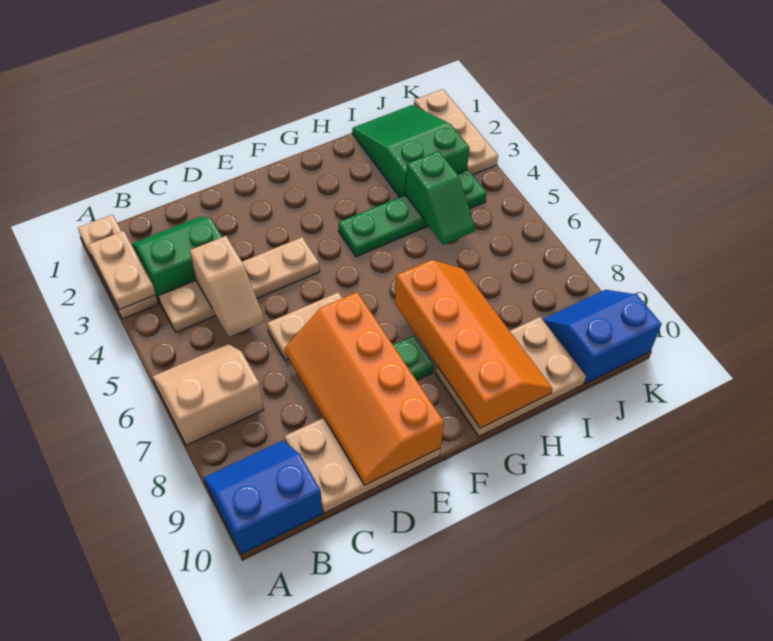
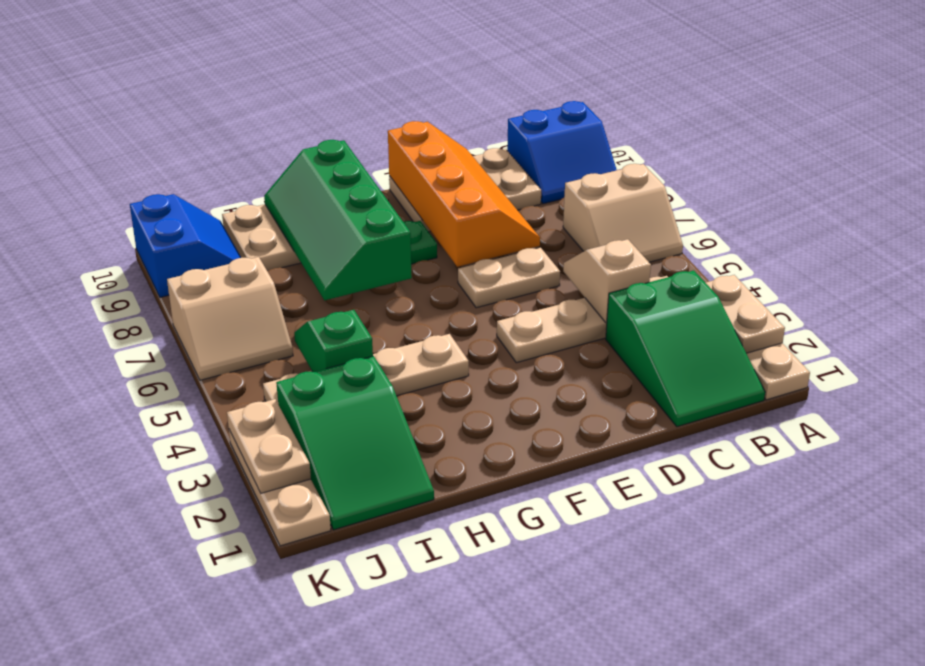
green slope B2:C3 level 1 top 3 -> green slope B1:C3 level 1 top 3
green plate G4:J4 level 1 -> tan plate G4:J4 level 1
orange slope G7:H10 level 2 top G -> green slope G7:H10 level 2 top G
none -> tan slope J6:K7 level 1 top 7
blue slope J9:K10 level 1 top 10 -> blue slope J9:K10 level 1 top K
none -> tan plate K2:K3 level 2

